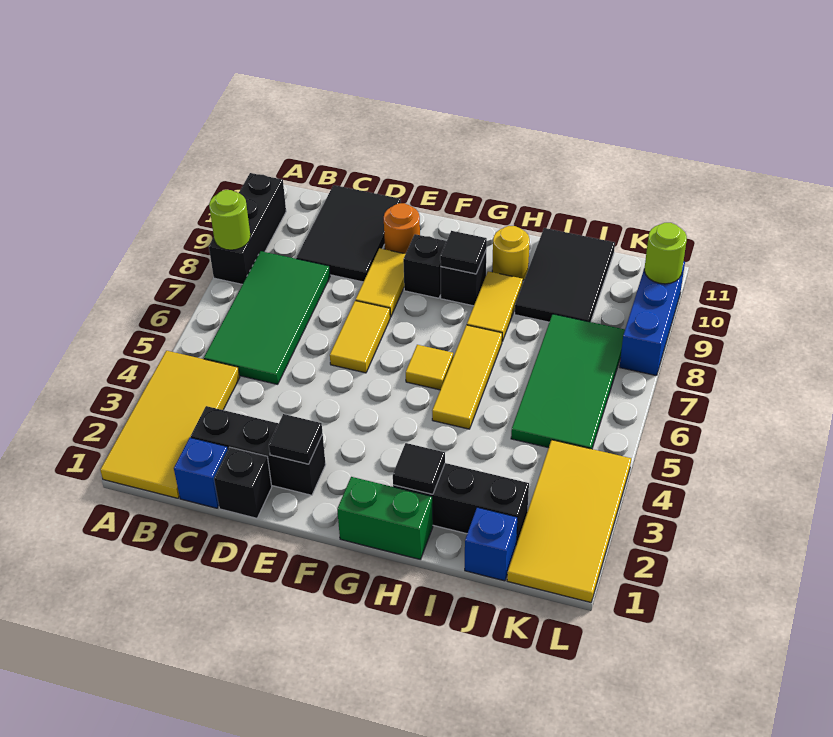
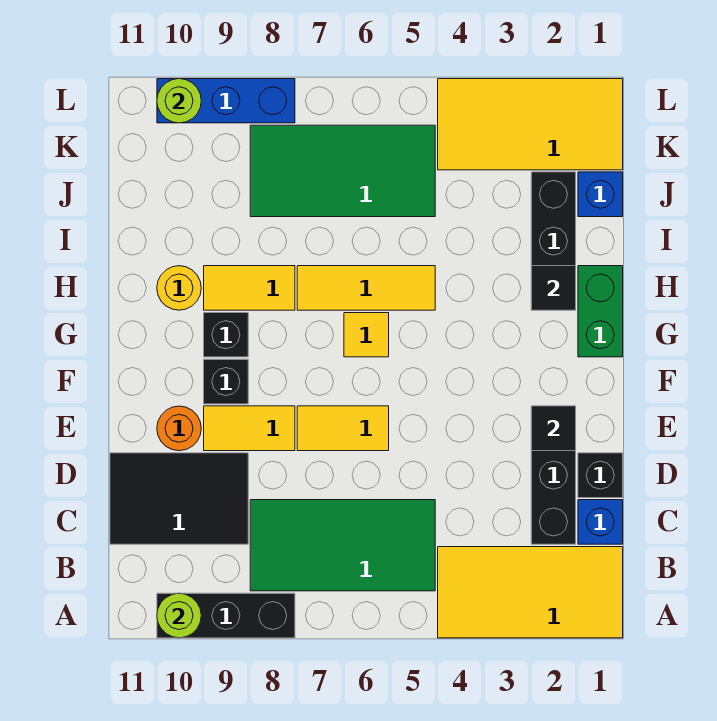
lime round brick A8 level 2 -> lime round brick A10 level 2
black tile G9 level 2 -> none
black tile I9:J11 level 1 -> none

